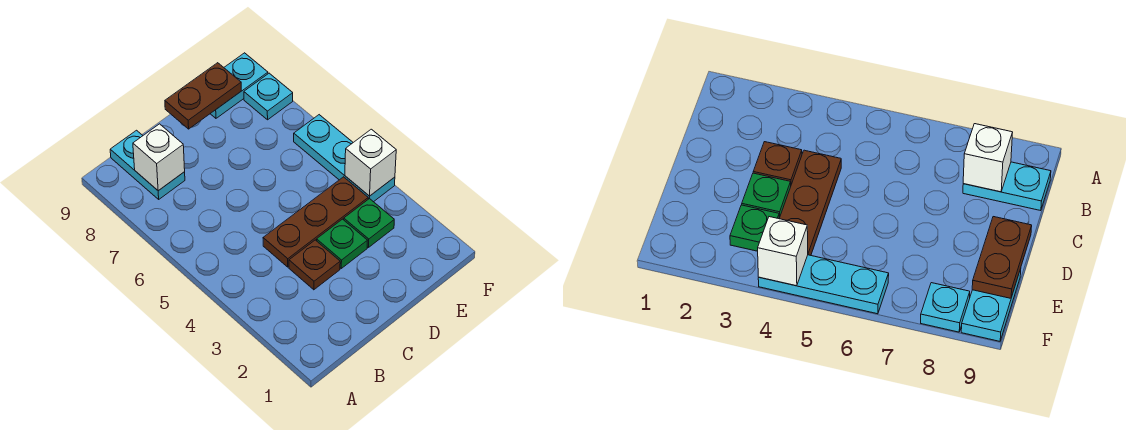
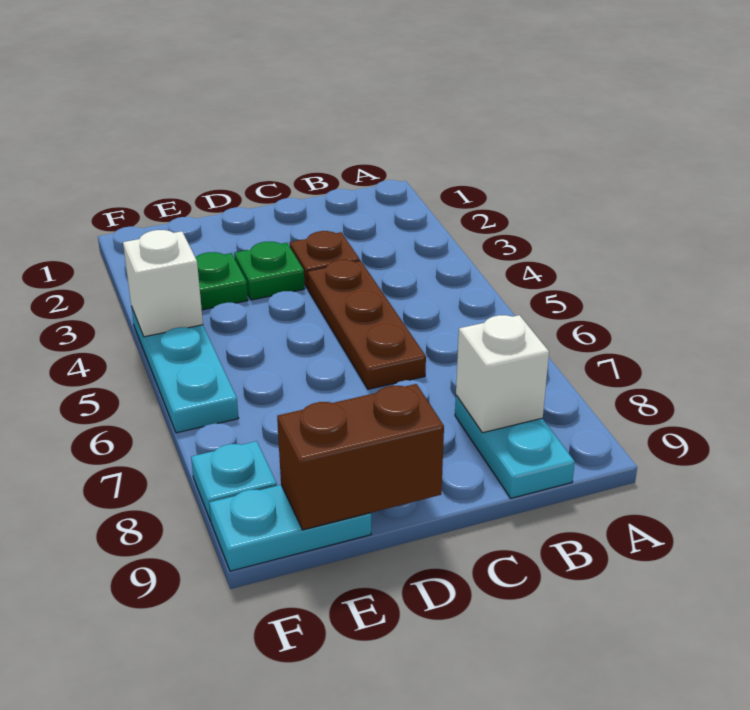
brown plate C4:E4 level 1 -> brown plate C4:C6 level 1
brown plate D9:E9 level 2 -> brown brick D9:E9 level 2

